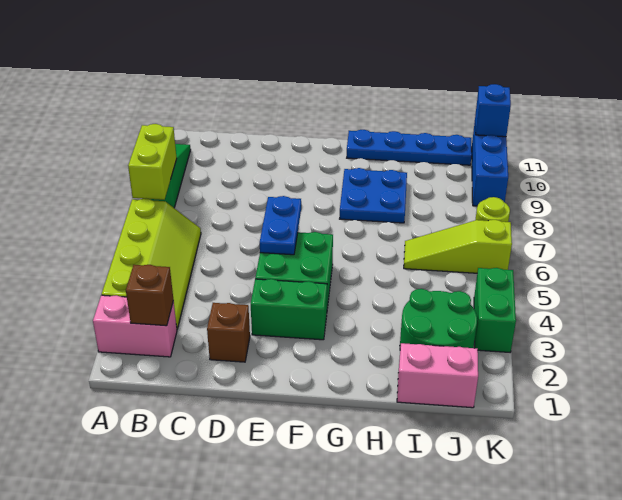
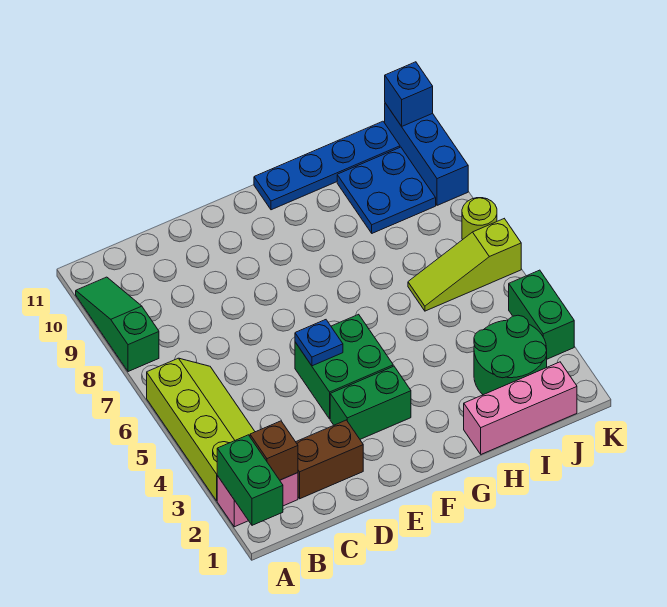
none -> green brick A1:A2 level 2
lime brick A7:A8 level 2 -> none
brown brick D2 level 1 -> brown brick C2:D2 level 1
blue plate E5:E6 level 2 -> blue plate E5 level 2
blue plate G8:H9 level 1 -> blue plate I9:J10 level 1
pink brick I1:J1 level 1 -> pink brick H1:J1 level 1

